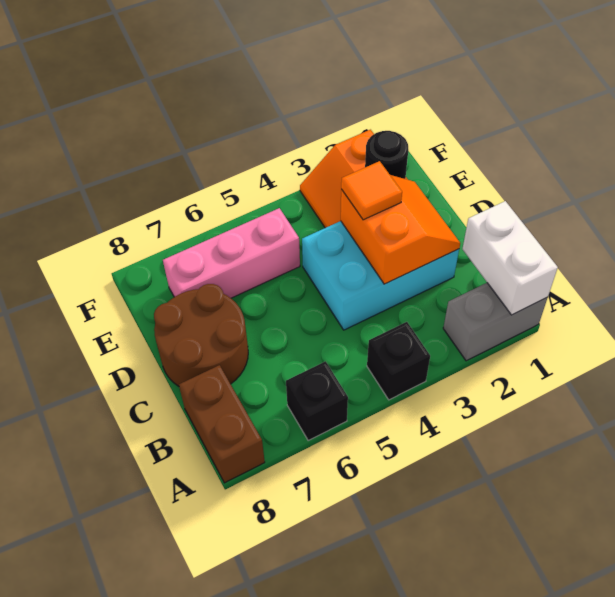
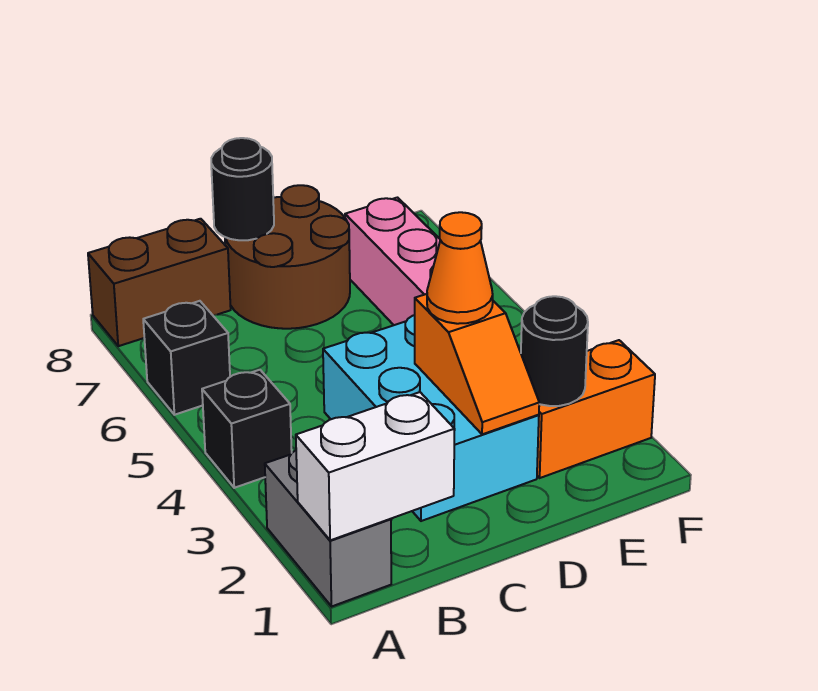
orange slope C2:D3 level 2 top 3 -> orange slope D2:D3 level 2 top 3
none -> black round brick C8 level 2
orange tile D3 level 3 -> orange cone D3 level 3

